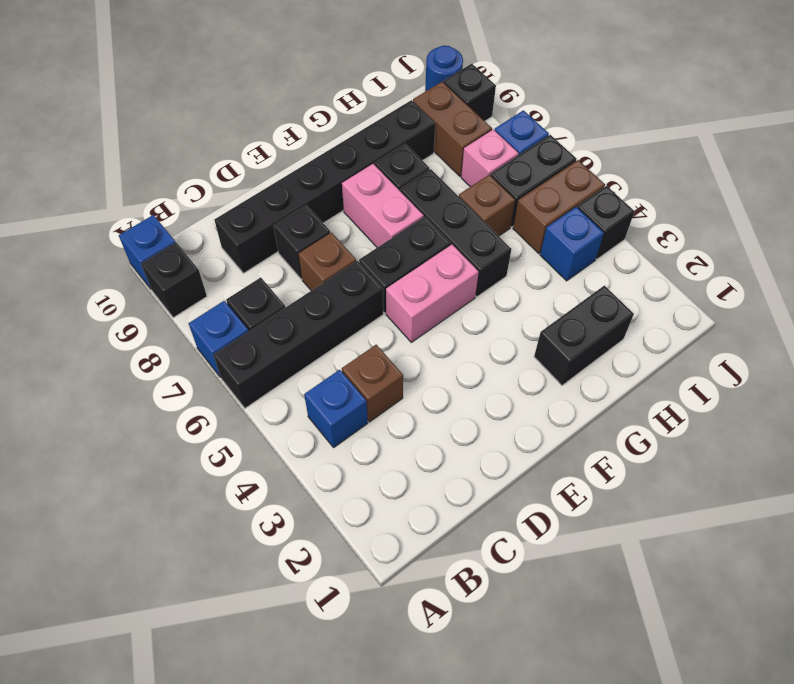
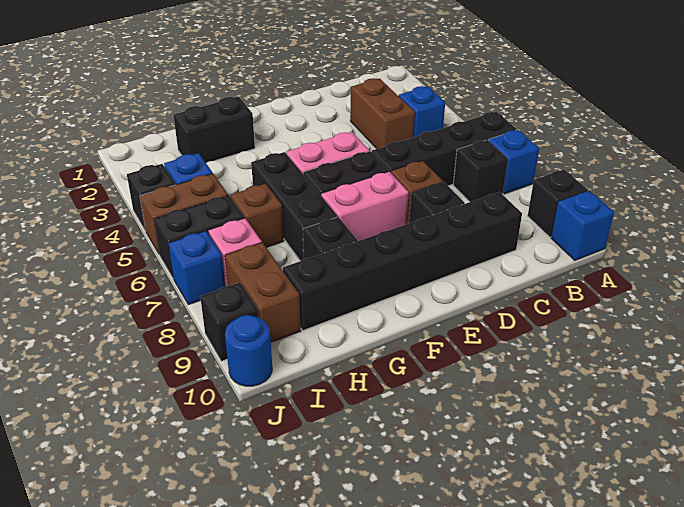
brown brick C4 level 1 -> brown brick C3:C4 level 1
pink brick F7:F8 level 1 -> pink brick E7:F7 level 1

